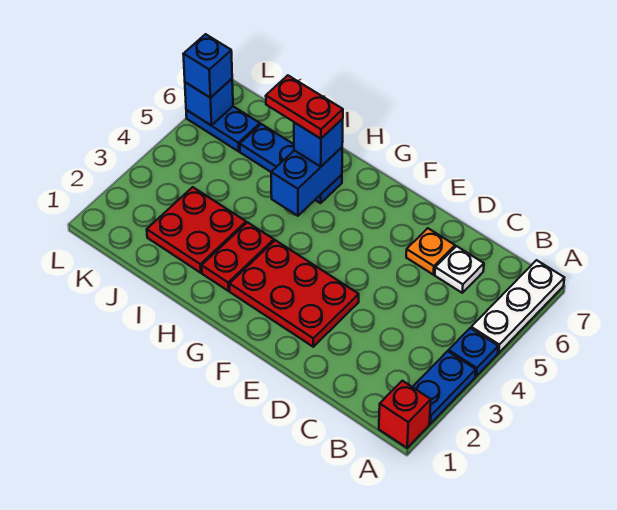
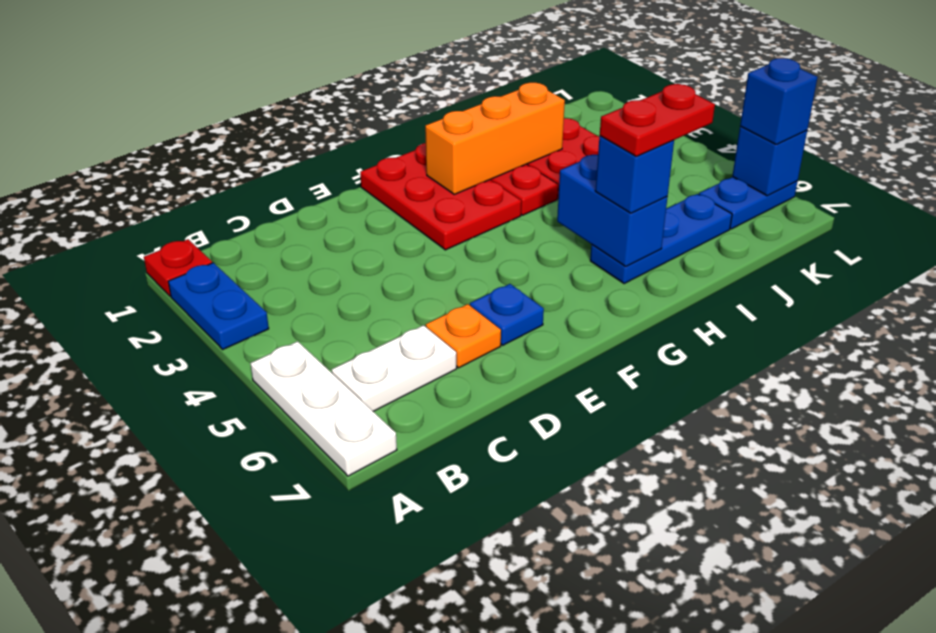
red brick A1 level 1 -> red plate A1 level 1
blue plate A4 level 1 -> blue plate E6 level 1
white plate C6 level 1 -> white plate B6:C6 level 1
red plate E2:G3 level 1 -> red plate F1:G3 level 1
none -> orange brick G2:I2 level 2

